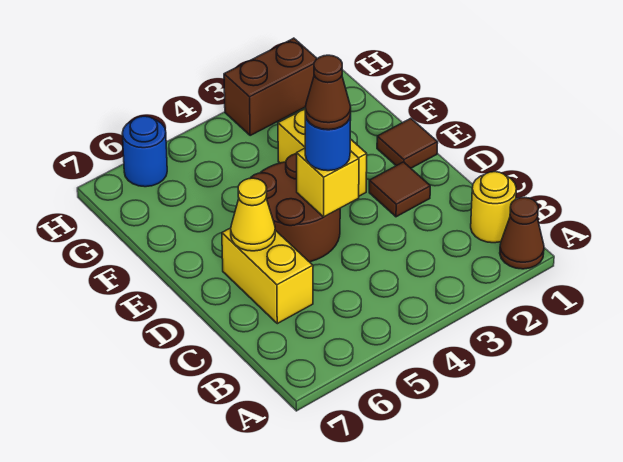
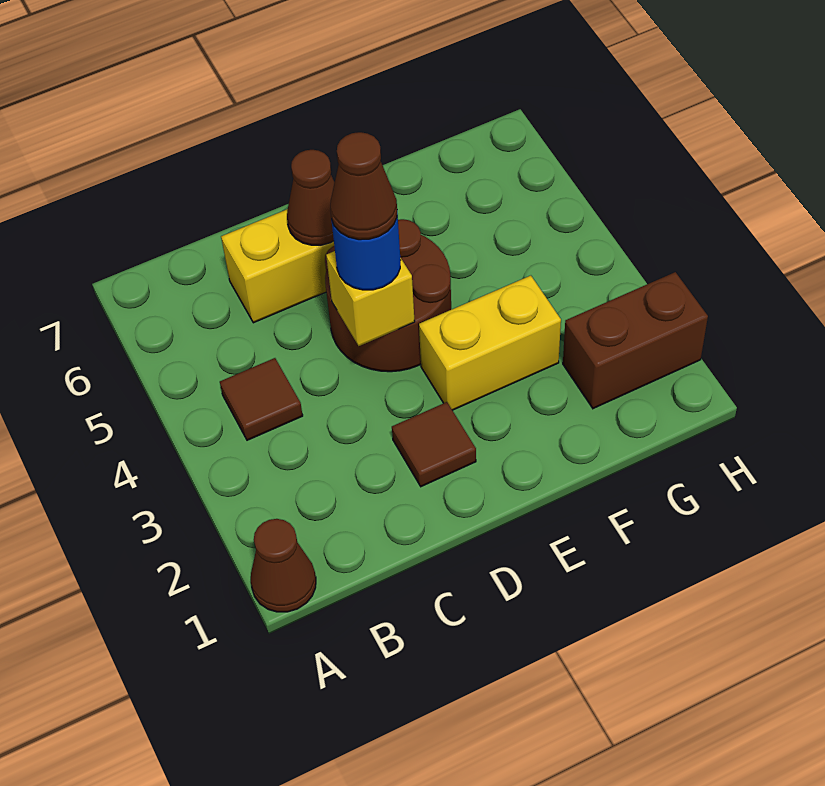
yellow round brick B1 level 1 -> none
yellow cone D6 level 2 -> brown cone D6 level 2
brown tile E1 level 1 -> brown tile B4 level 1
brown brick H2:H3 level 1 -> brown brick G2:H2 level 1
blue round brick H6 level 1 -> none

